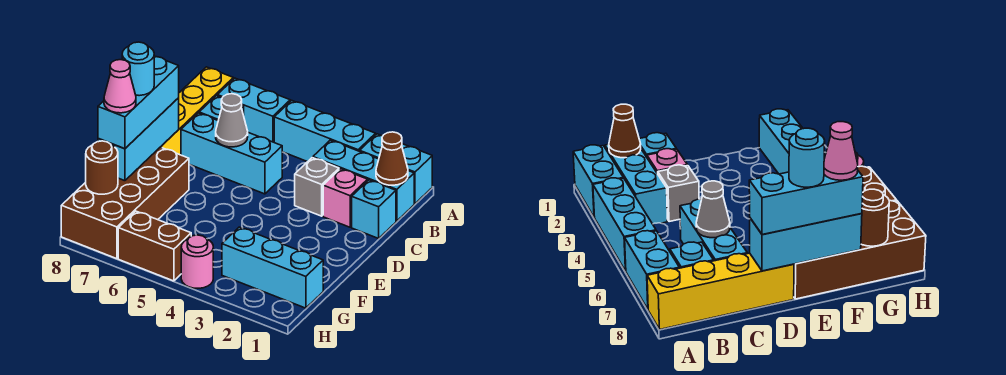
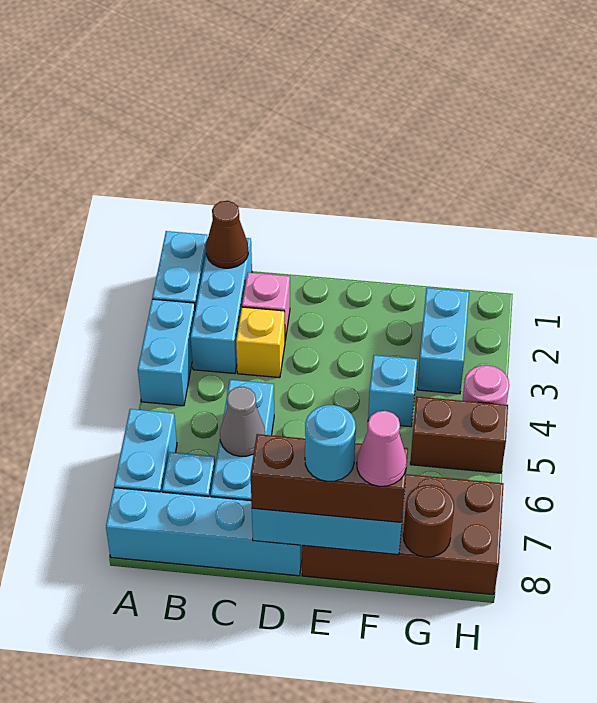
cyan brick A3:A5 level 1 -> cyan brick A3:A4 level 1
yellow brick A8:D8 level 1 -> cyan brick A8:D8 level 1
cyan brick C1 level 1 -> cyan brick F4 level 1
grey brick C3 level 1 -> yellow brick C3 level 1
cyan brick D8:F8 level 3 -> brown brick D8:F8 level 3
cyan brick G1:G3 level 1 -> cyan brick G2:G3 level 1
brown brick H5:H6 level 1 -> brown brick G5:H5 level 1

